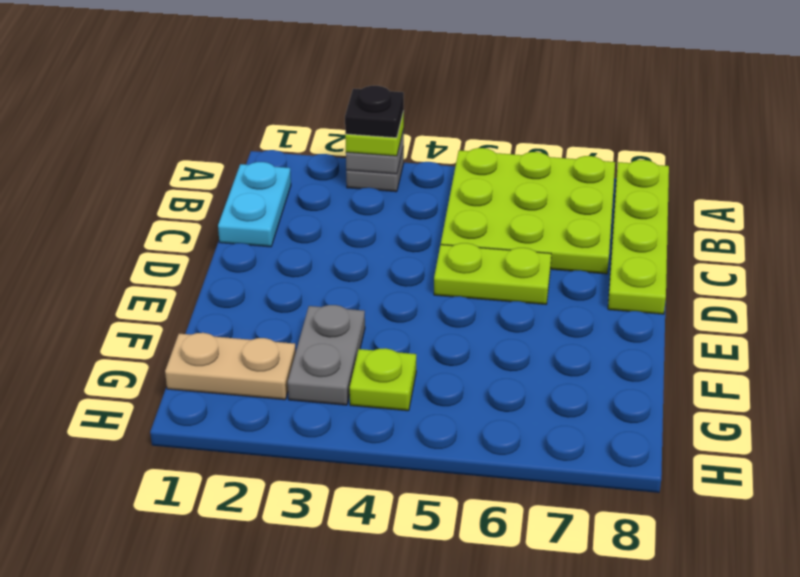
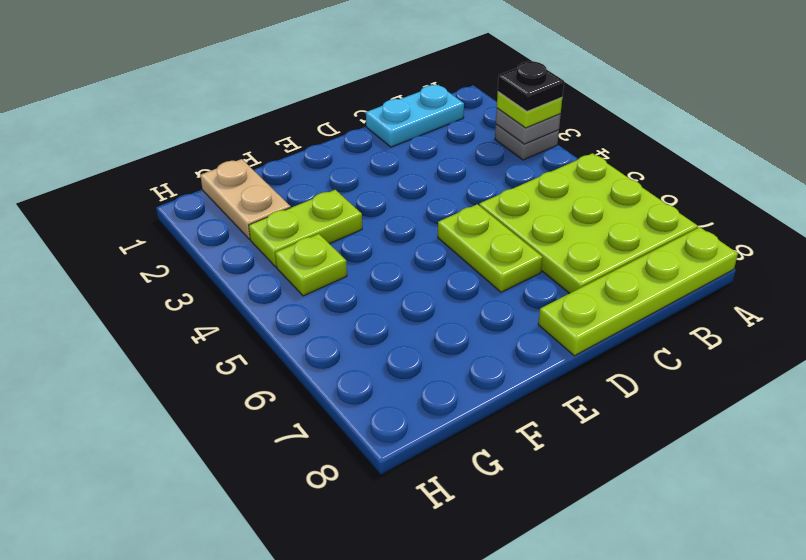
grey plate F3:G3 level 1 -> lime plate F3:G3 level 1

